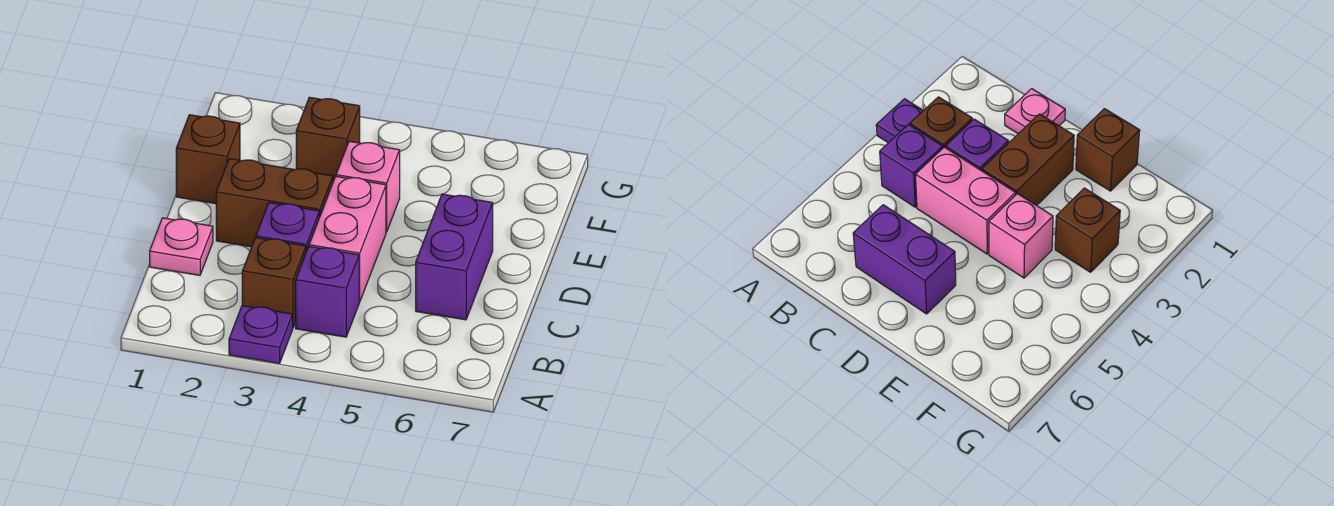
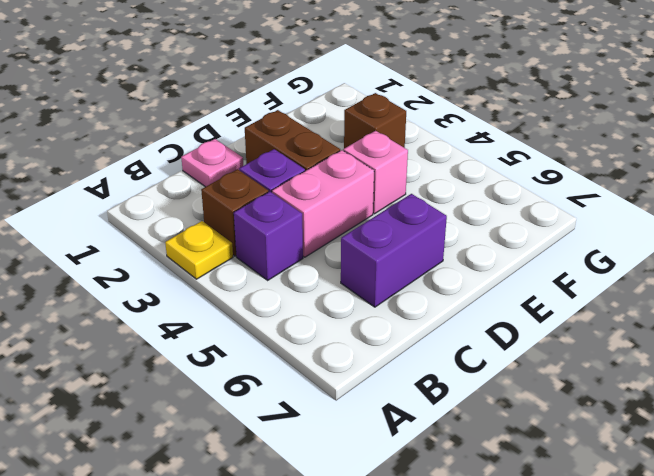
purple plate A3 level 1 -> yellow plate A3 level 1
brown brick E1 level 1 -> none

